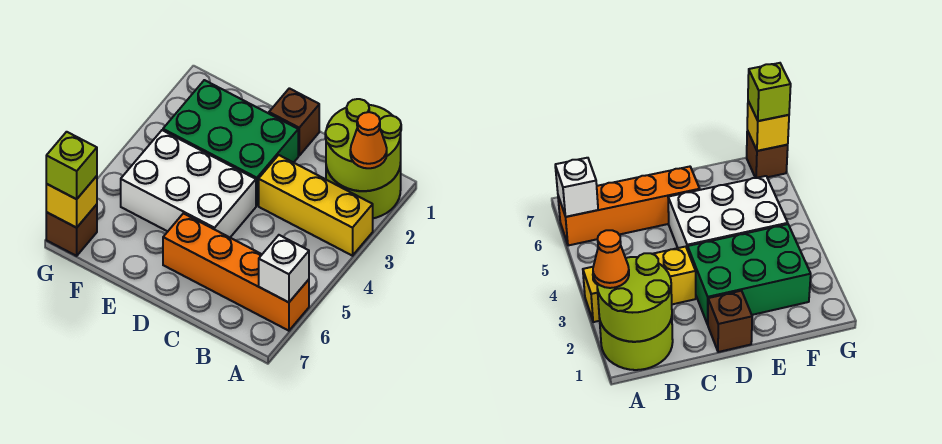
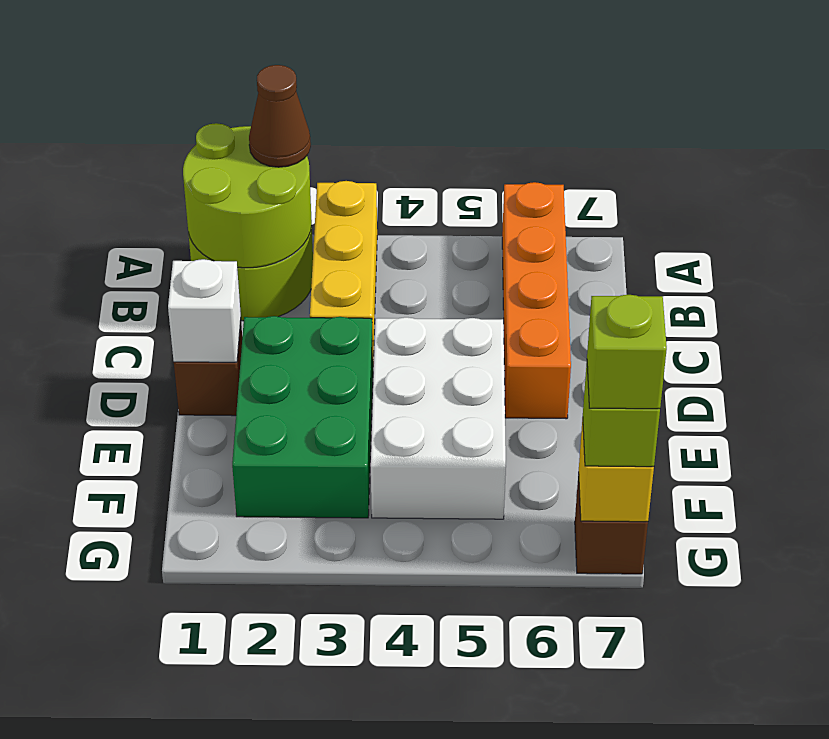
orange cone A2 level 3 -> brown cone A2 level 3
white brick A6 level 2 -> white brick D1 level 2
none -> lime brick G7 level 4

